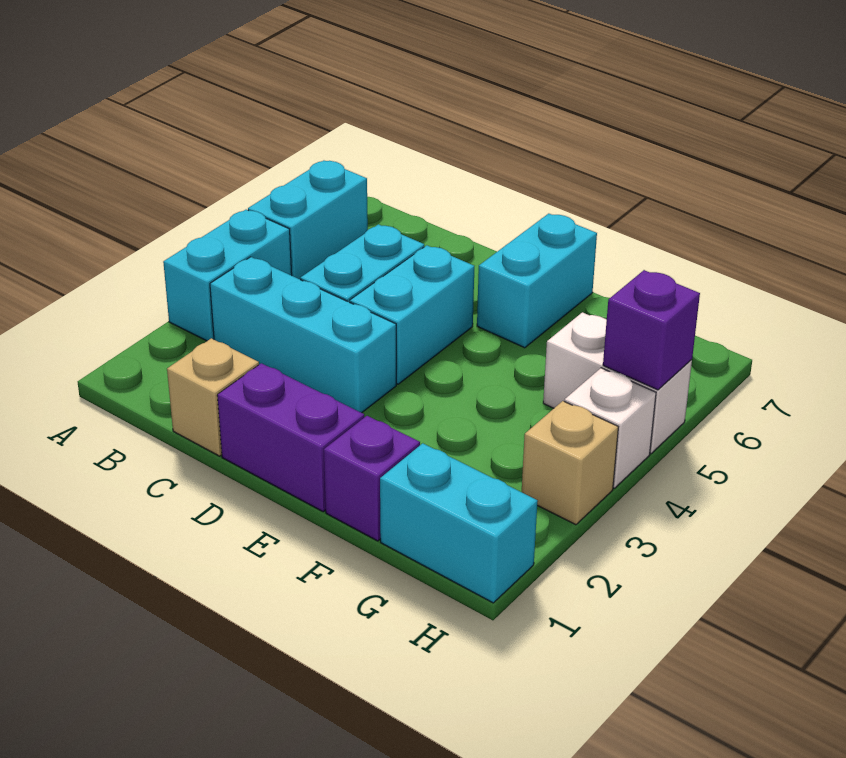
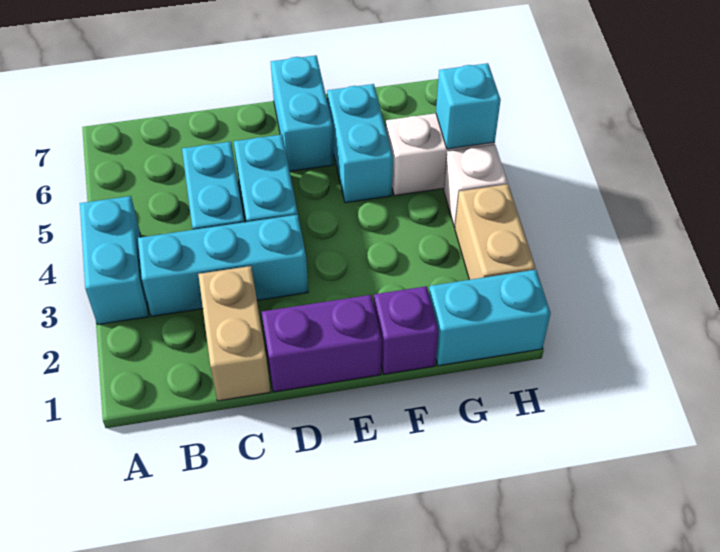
cyan brick A5:A6 level 1 -> cyan brick F5:F6 level 1
tan brick C1 level 1 -> tan brick C1:C2 level 1
tan brick H3 level 1 -> tan brick H2:H3 level 1
purple brick H5 level 2 -> cyan brick H5 level 2

